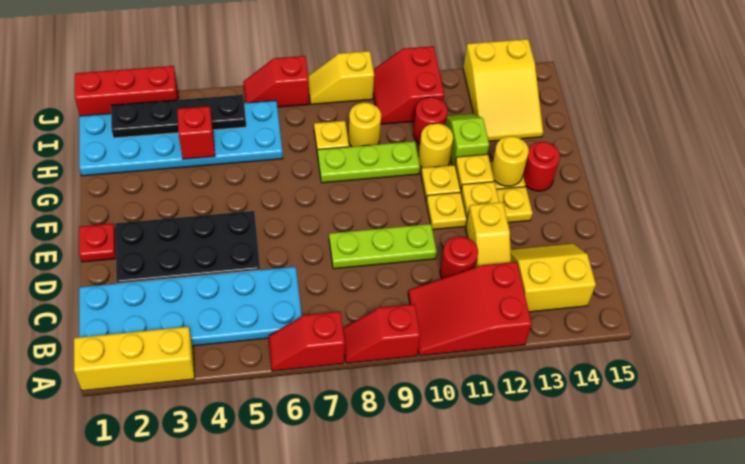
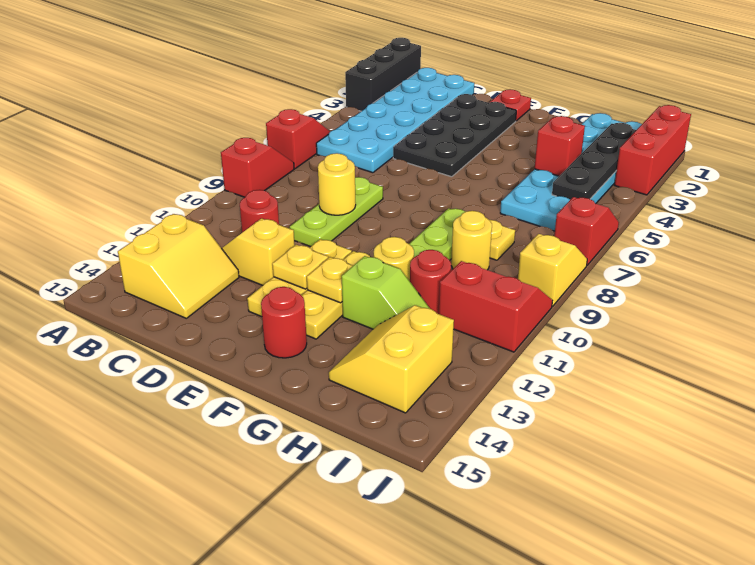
yellow brick A1:A3 level 1 -> black brick A1:A3 level 1
red slope A10:B12 level 1 top 12 -> none
yellow round brick F13 level 2 -> yellow round brick D9 level 2
yellow slope H13:J14 level 1 top J -> yellow slope H13:I14 level 1 top I

